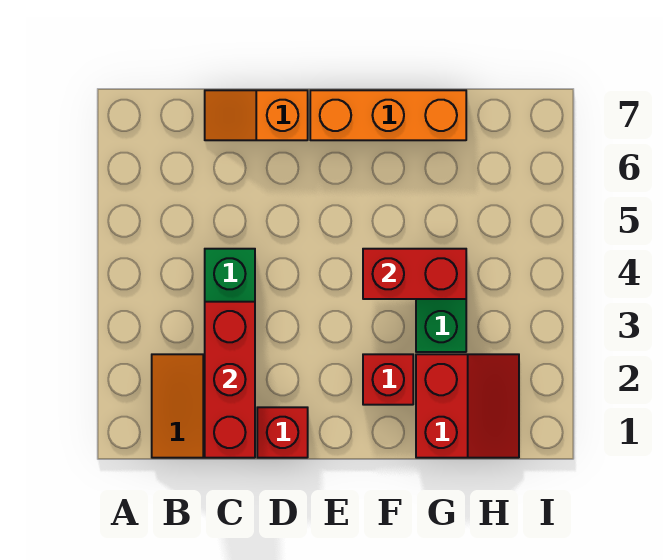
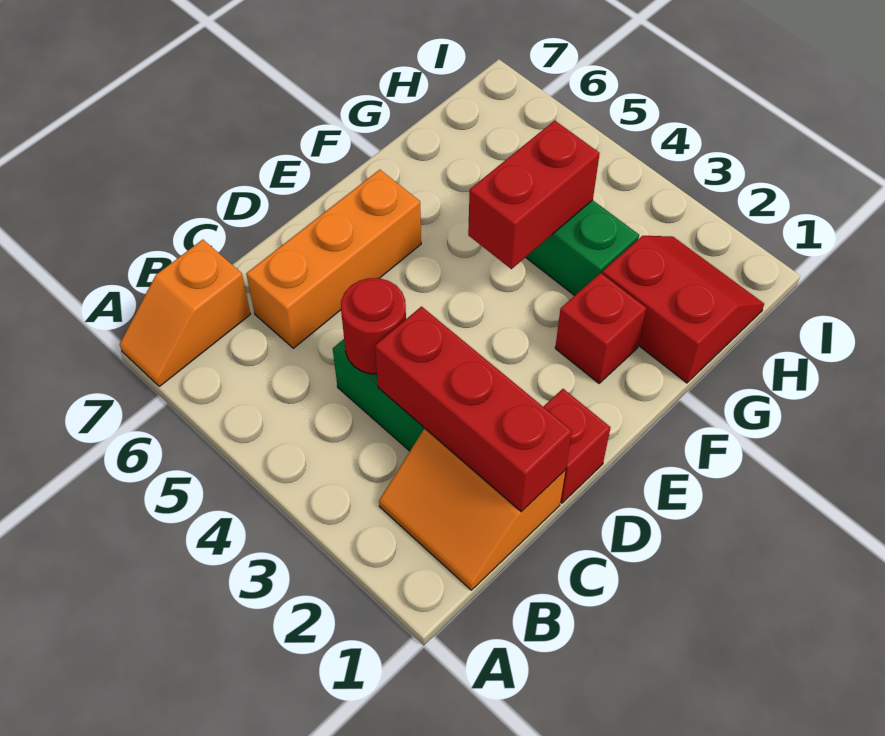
none -> red round brick C4 level 2
orange slope C7:D7 level 1 top D -> orange slope A7:B7 level 1 top B
orange brick E7:G7 level 1 -> orange brick C6:E6 level 1

